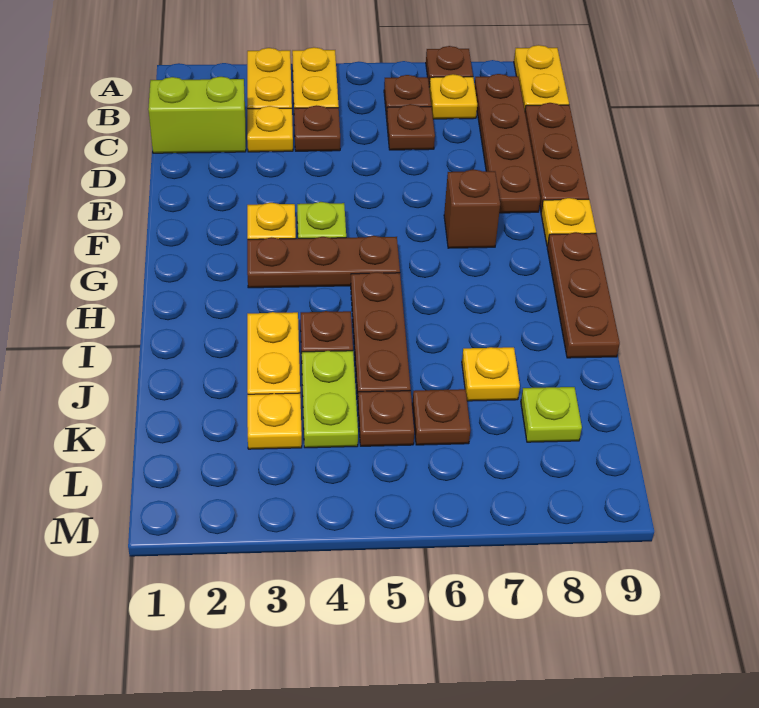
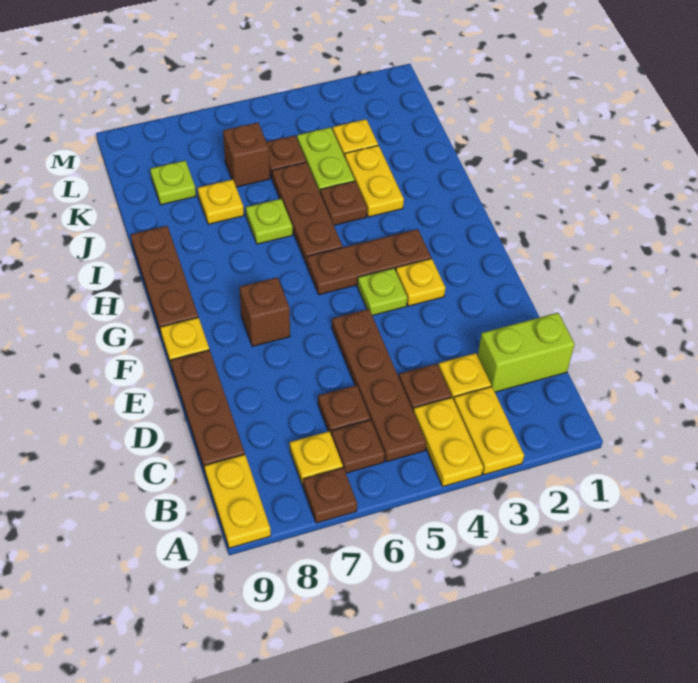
brown plate B8:E8 level 1 -> brown plate B5:E5 level 1
none -> lime plate I6 level 1
brown plate K6 level 1 -> brown brick K6 level 1

